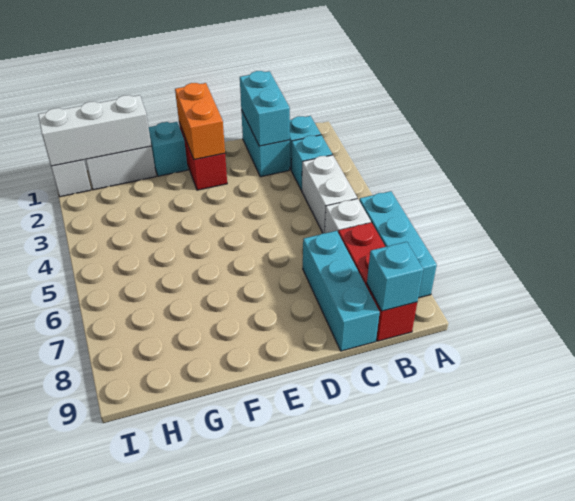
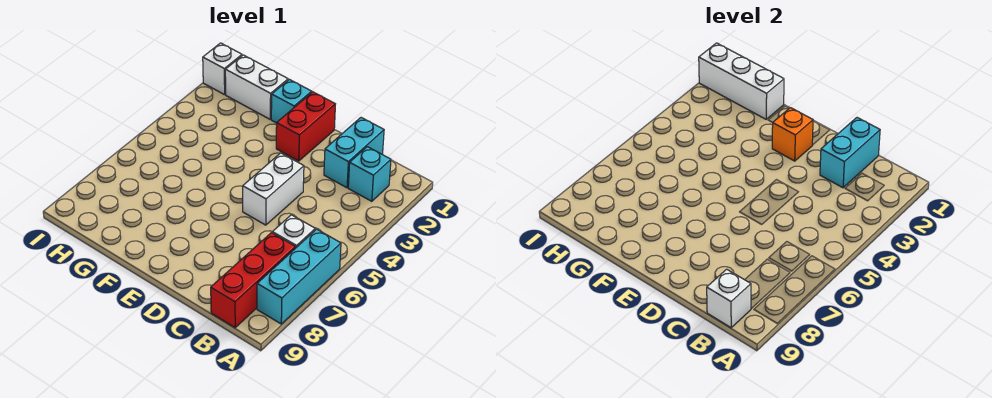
cyan brick B3 level 1 -> none
white brick B4:B5 level 1 -> white brick D4:D5 level 1
cyan brick B9 level 2 -> white brick B9 level 2
cyan brick C7:C9 level 1 -> none
orange brick E1:E2 level 2 -> orange brick E2 level 2

